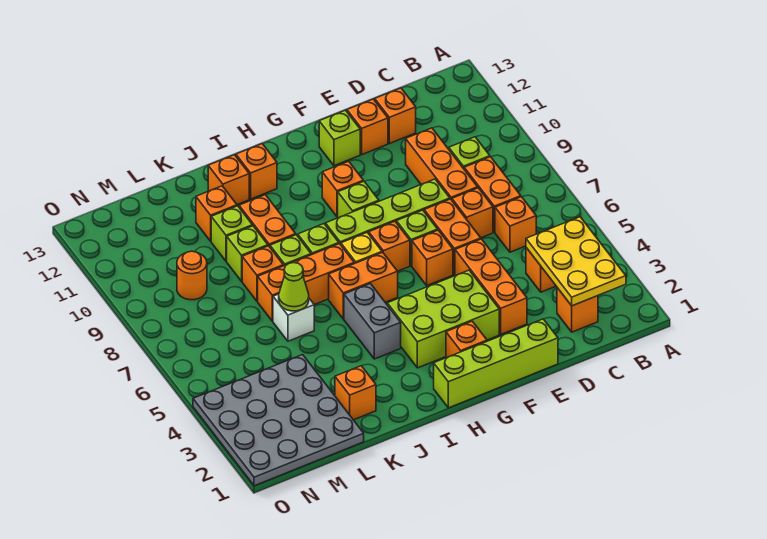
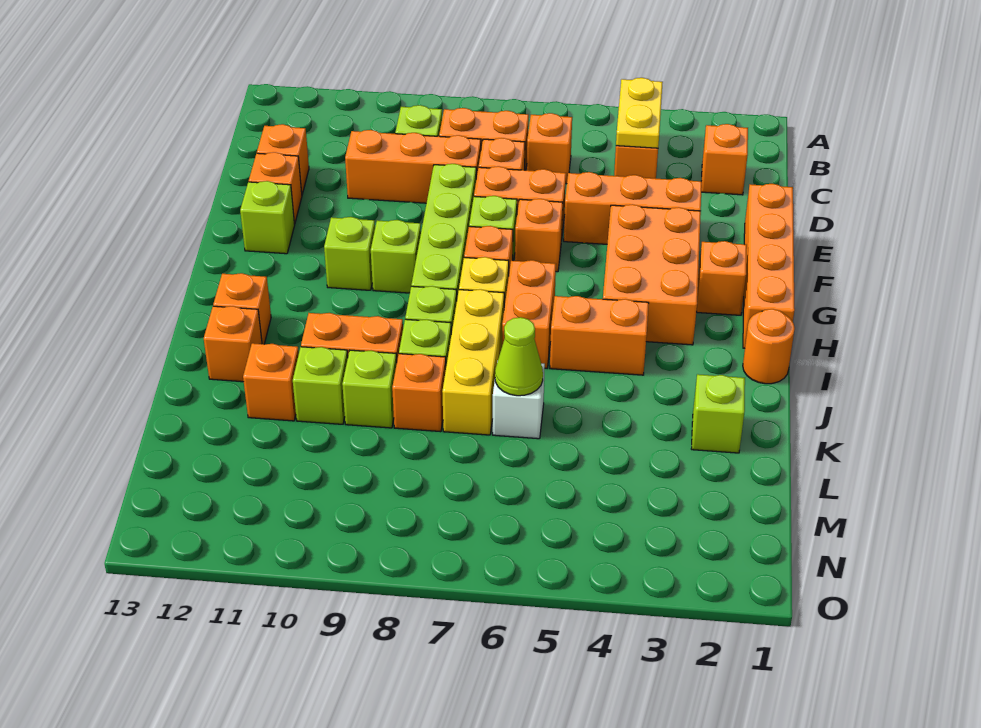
yellow plate B2:C4 level 2 -> yellow plate B4:C4 level 2
lime brick E1:H1 level 1 -> orange brick E1:H1 level 1
lime brick F3:H4 level 1 -> orange brick F3:H4 level 1
orange brick G10 level 1 -> lime brick G10 level 1
grey brick I4:I5 level 1 -> orange brick I4:I5 level 1
orange brick I7:K7 level 1 -> yellow brick I7:K7 level 1
orange brick K2 level 1 -> lime brick K2 level 1
grey plate L1:O4 level 1 -> none
orange round brick M9 level 1 -> orange round brick I1 level 1

